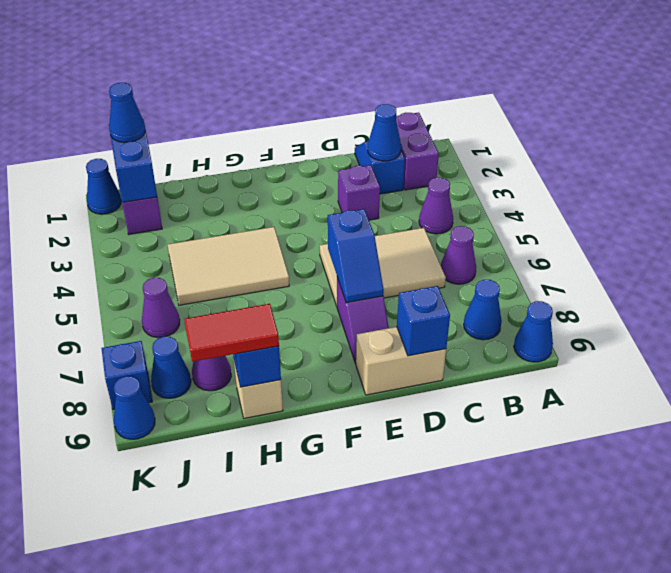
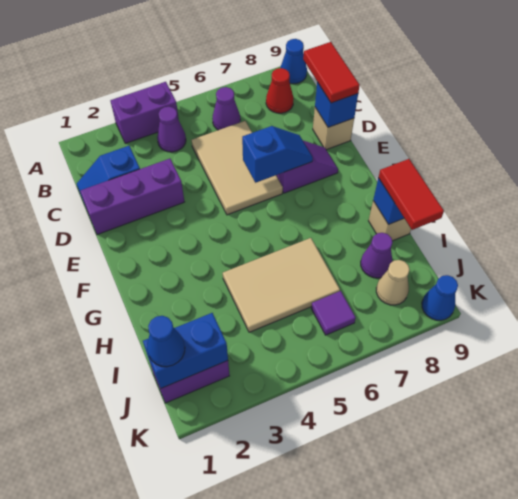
purple brick B1:B2 level 1 -> purple brick A3:A4 level 1
blue cone B8 level 1 -> red cone B8 level 1
blue cone C2 level 2 -> none
none -> red tile C9:D9 level 3
purple brick D3 level 1 -> purple brick D1:D3 level 1
tan brick D9:E9 level 1 -> tan brick D9 level 1
tan tile G4:I5 level 1 -> tan tile H4:I6 level 1
purple cone J6 level 1 -> purple tile J6 level 1
blue cone J8 level 1 -> tan cone J8 level 1
blue cone K1 level 1 -> none
blue brick K8 level 1 -> none

